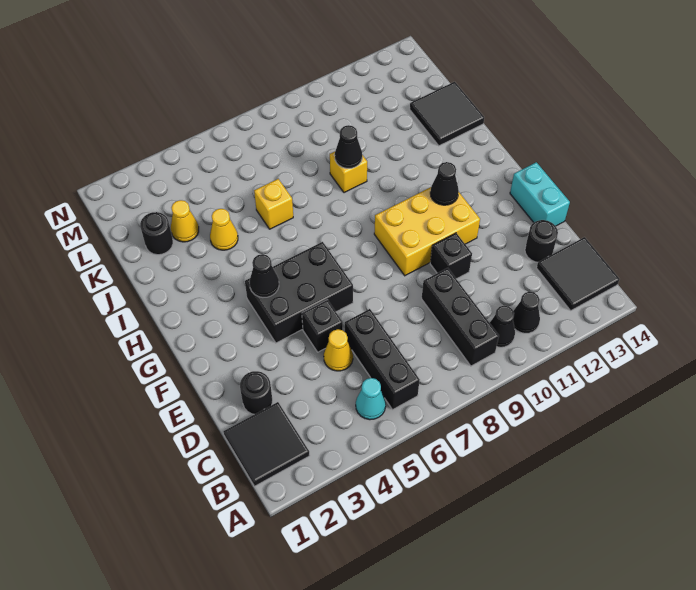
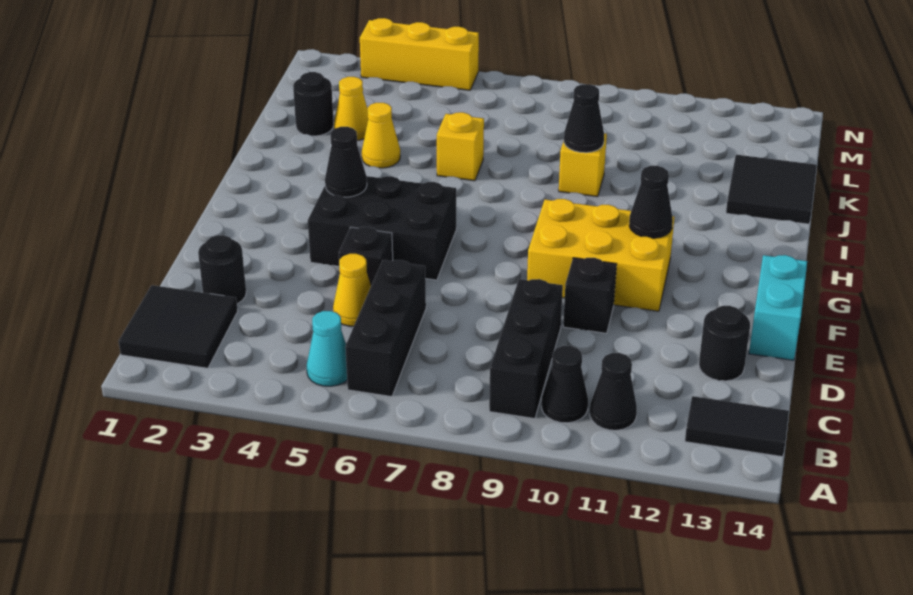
black tile B13:C14 level 1 -> black tile B13:B14 level 1
none -> yellow brick N3:N5 level 1

